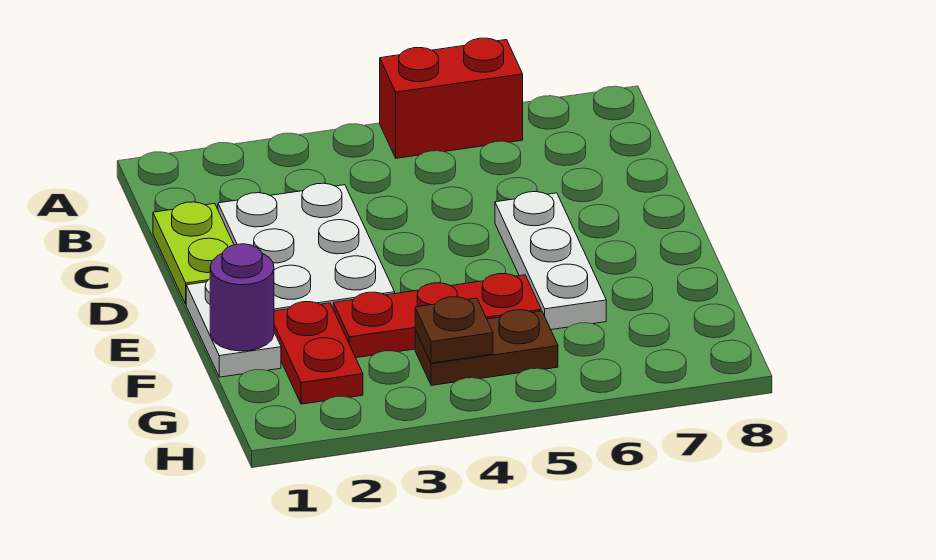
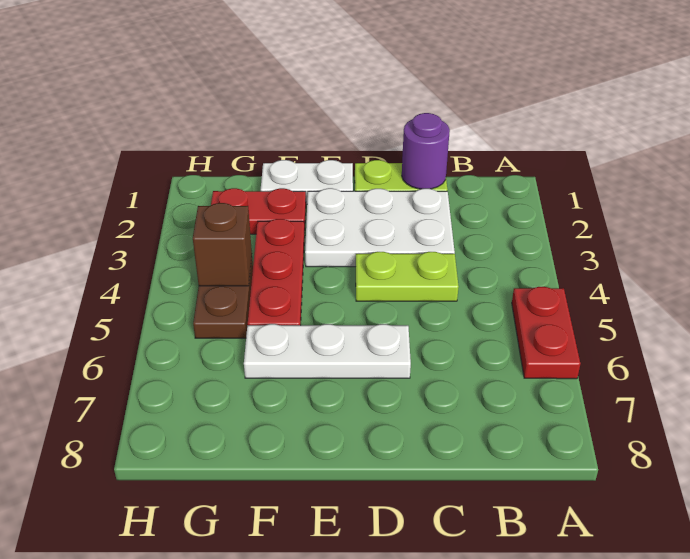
red brick A5:A6 level 1 -> red plate A5:A6 level 1
none -> lime plate C4:D4 level 1
purple round brick F1 level 2 -> purple round brick C1 level 2
brown plate G4 level 2 -> brown brick G4 level 2

